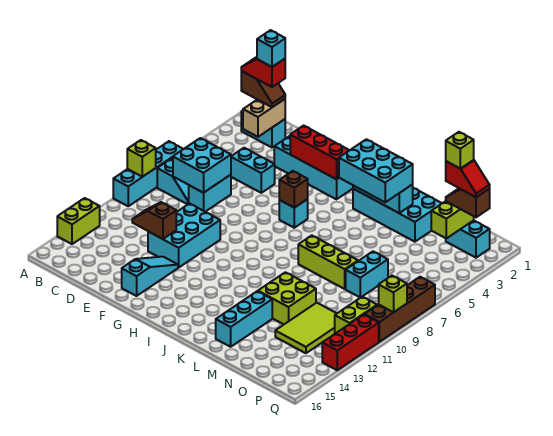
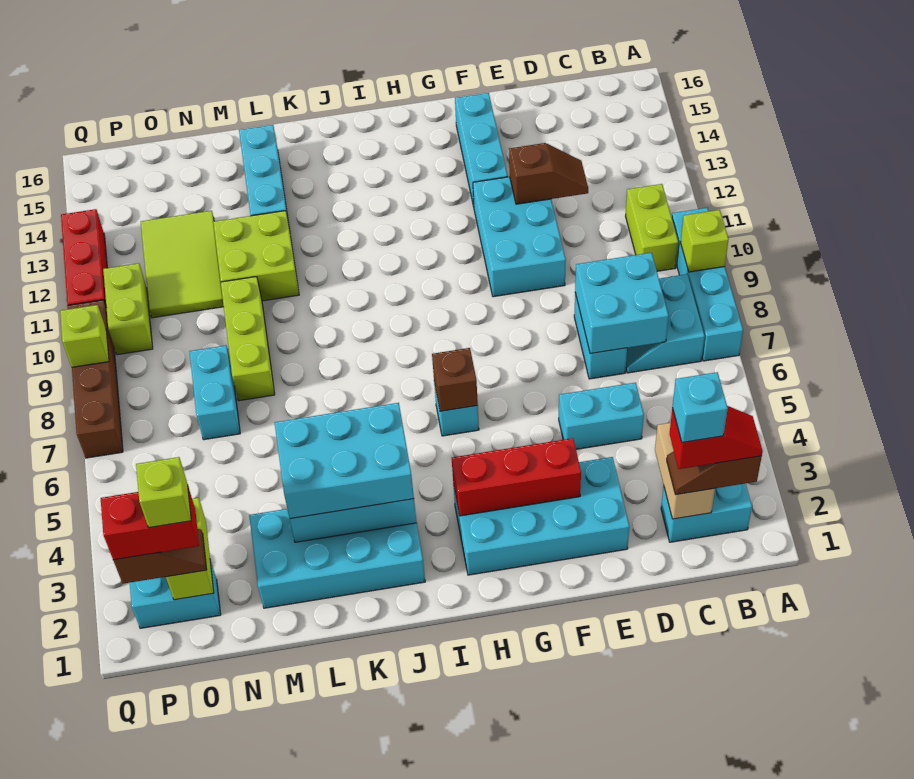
lime brick A13:A14 level 1 -> lime brick B10:B11 level 1
cyan slope F13:F15 level 1 top 15 -> cyan brick F13:F15 level 1
lime brick K8:M8 level 1 -> lime brick M8:M10 level 1
red slope O2:P2 level 4 top O -> red brick O2:P2 level 4

